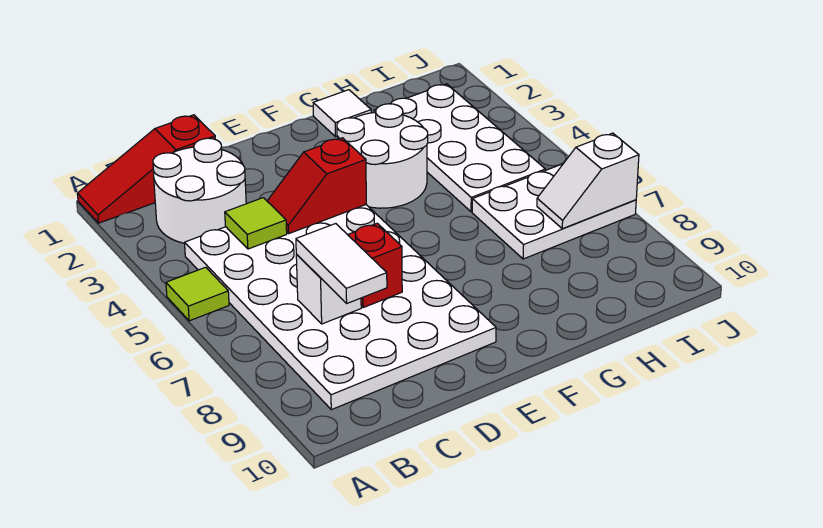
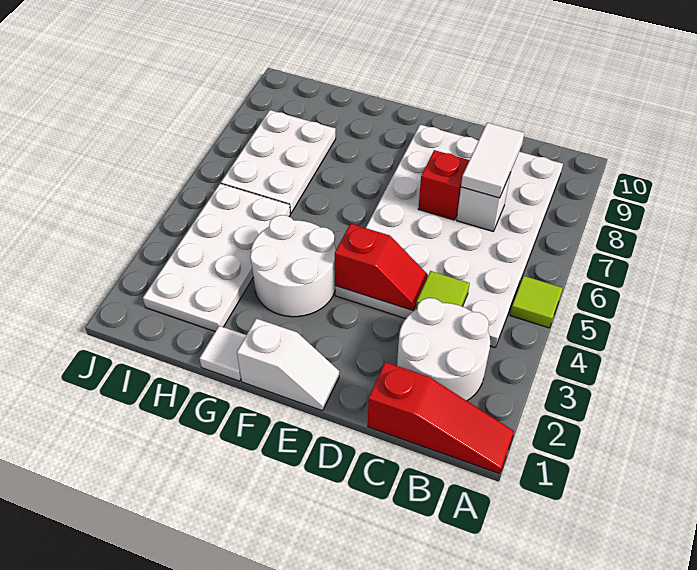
white plate H6:J7 level 1 -> white plate H6:I8 level 1
white slope I7:J7 level 2 top J -> white slope E1:F1 level 1 top F

